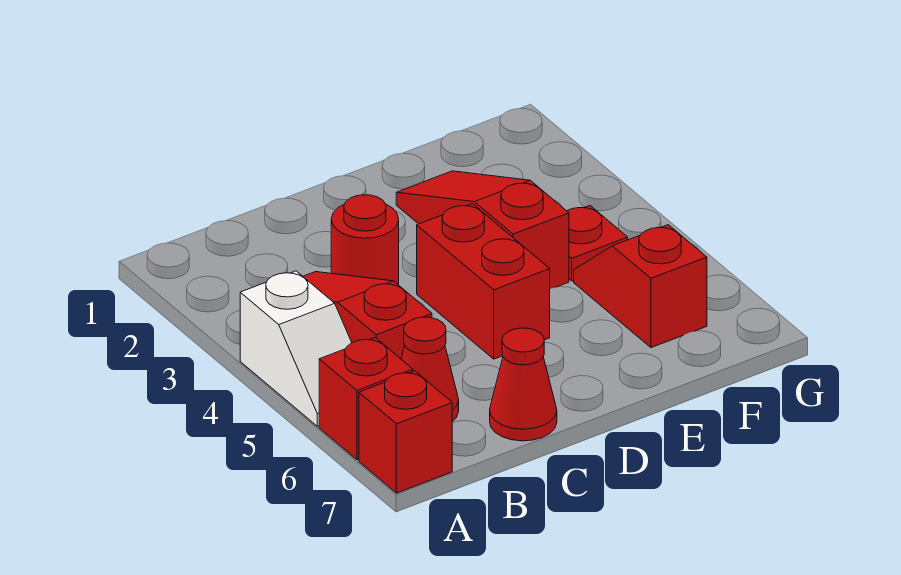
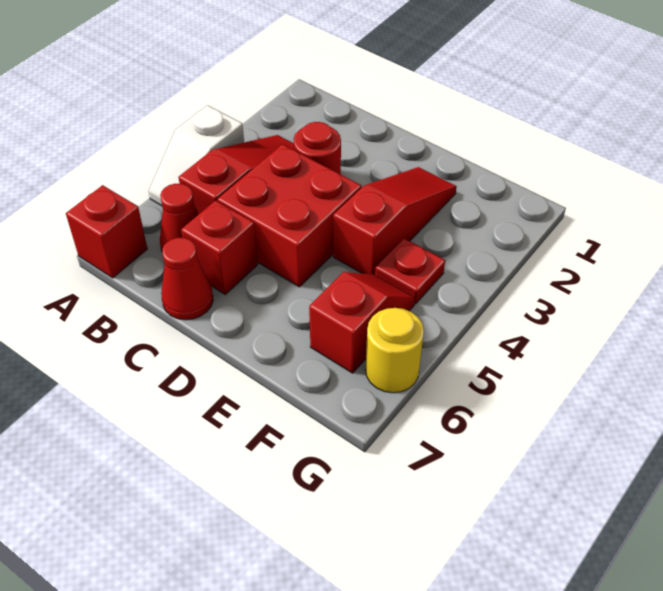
red brick A6 level 1 -> red brick C6 level 1
red brick D4:D5 level 1 -> red brick C4:D5 level 1
none -> yellow round brick G6 level 1

